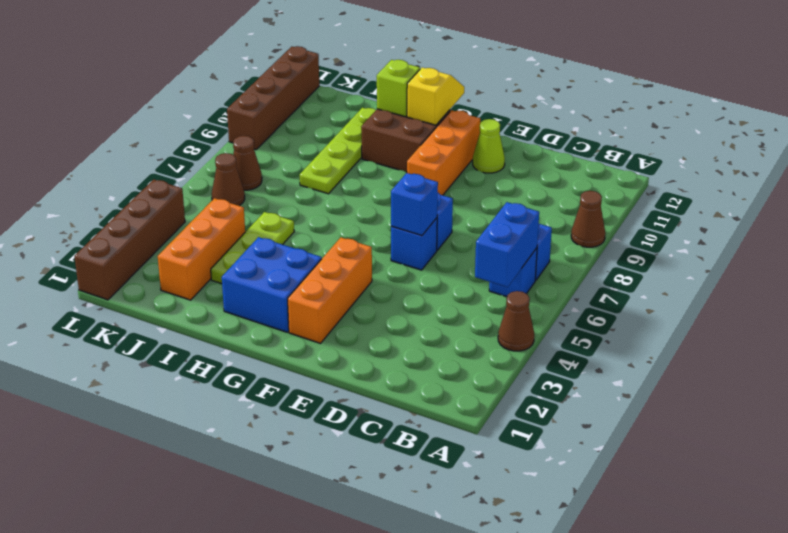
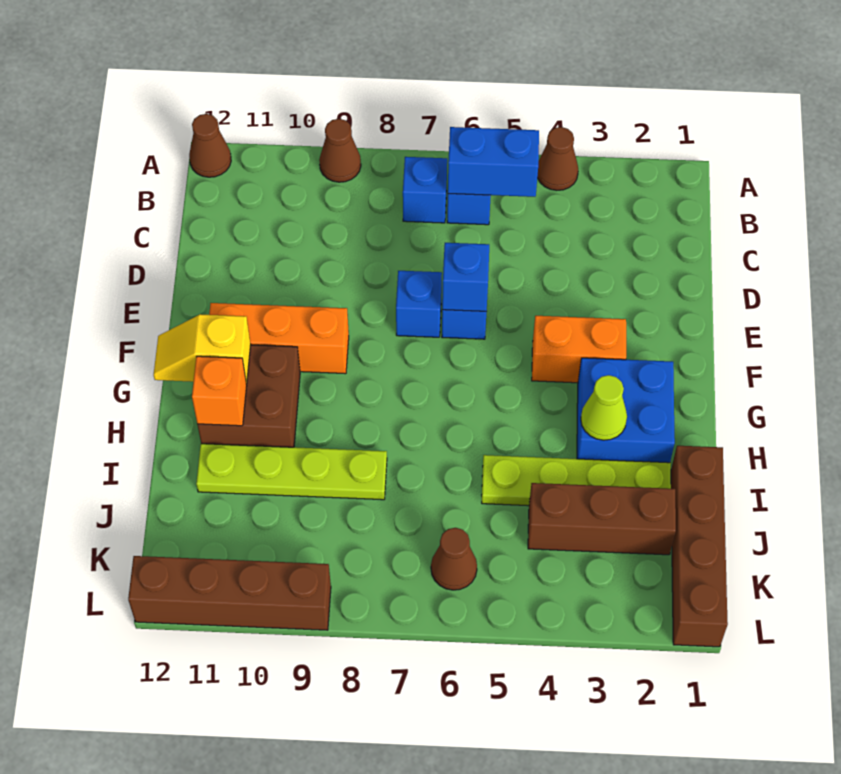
lime cone E11 level 1 -> lime cone H3 level 2
orange brick F2:F4 level 1 -> orange brick F3:F4 level 1
lime brick H11 level 2 -> orange brick H11 level 2
lime plate I3:I5 level 1 -> lime plate I2:I5 level 1
orange brick J2:J4 level 1 -> brown brick J2:J4 level 1
brown cone K7 level 1 -> brown cone A12 level 1
brown brick L1:L4 level 1 -> brown brick I1:L1 level 1

